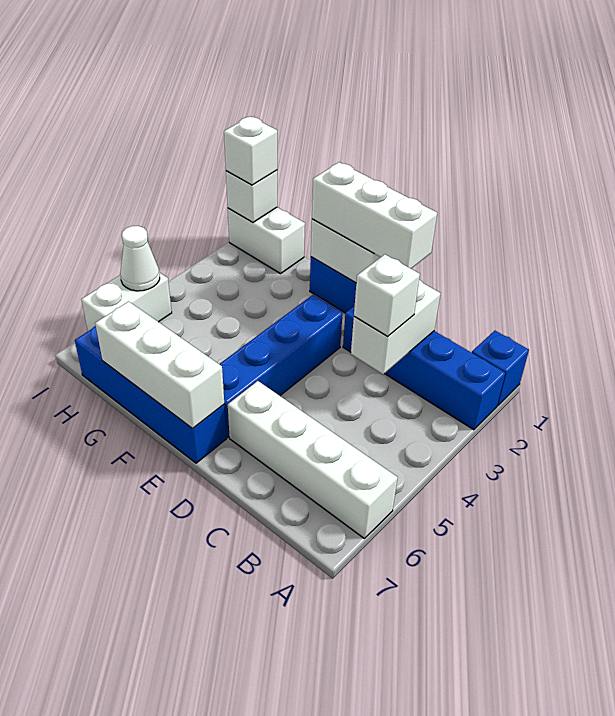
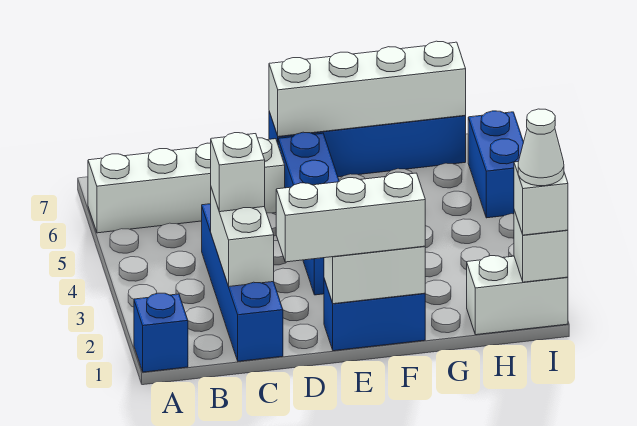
blue brick A2:D2 level 1 -> blue brick C1:C4 level 1
white brick E7:G7 level 2 -> white brick E7:H7 level 2
white brick I5:I6 level 1 -> blue brick I5:I6 level 1
white cone I5 level 2 -> white cone I1 level 4

